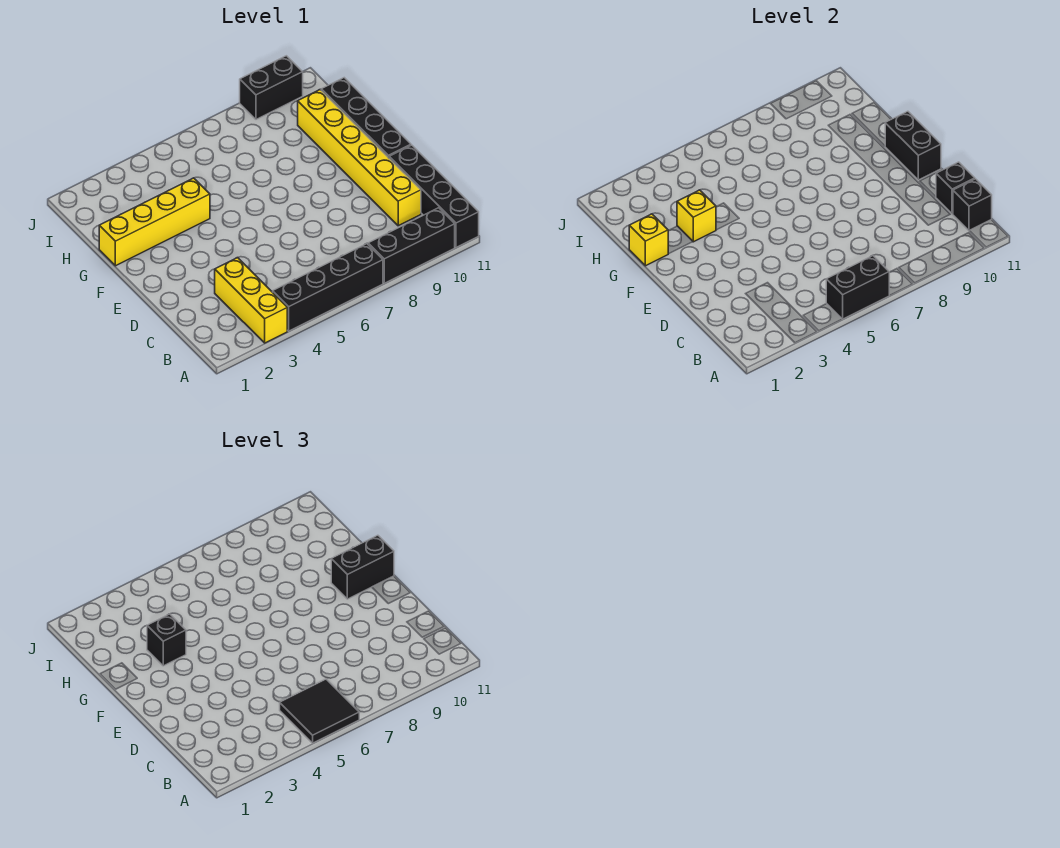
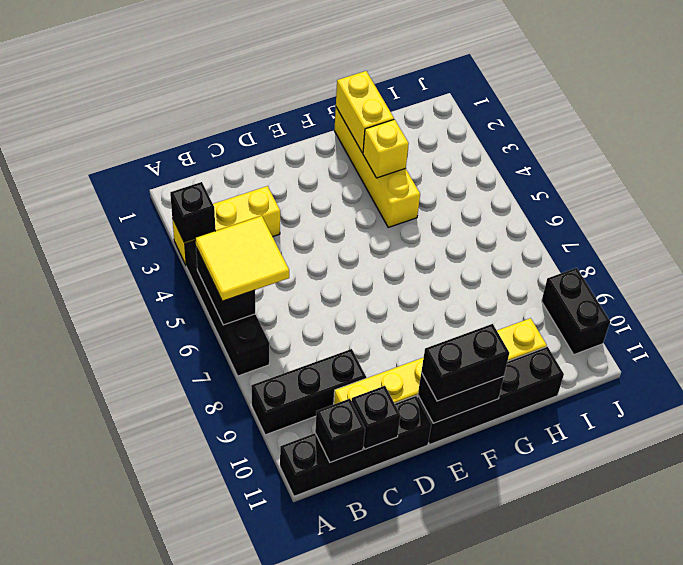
black tile A5:B6 level 3 -> yellow tile A5:B6 level 3
black brick A8:A10 level 1 -> black brick A9:C9 level 1
black brick F10:F11 level 3 -> black brick E11:F11 level 3
yellow brick G1 level 2 -> yellow brick G1:G2 level 2
black brick G3 level 3 -> black brick A3 level 2

